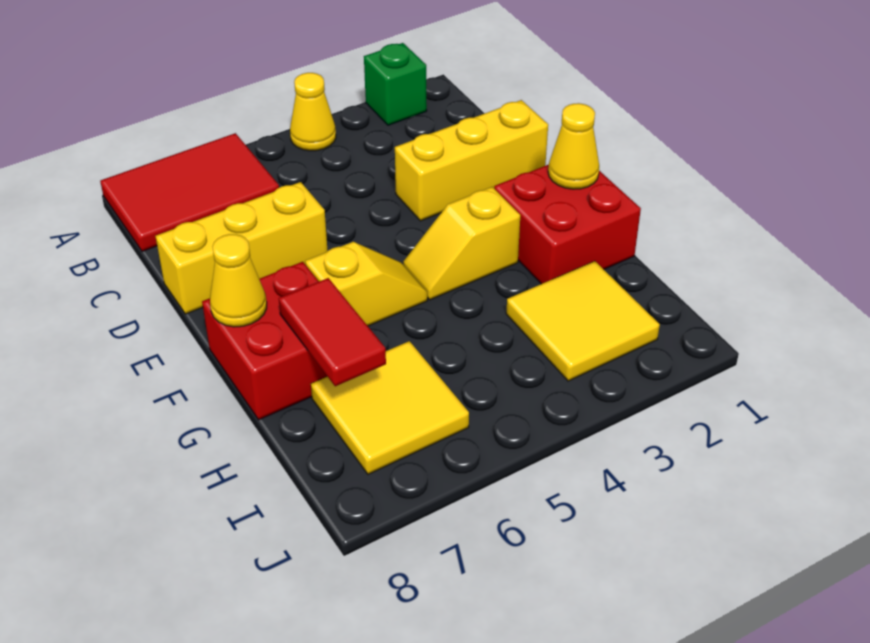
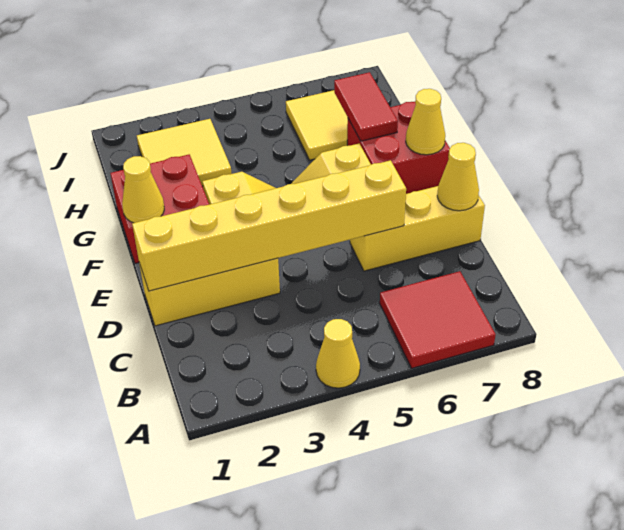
green brick A2 level 1 -> none
red tile A6:B8 level 1 -> red tile A6:B7 level 1
none -> yellow brick D1:D6 level 2
none -> yellow cone D8 level 2

